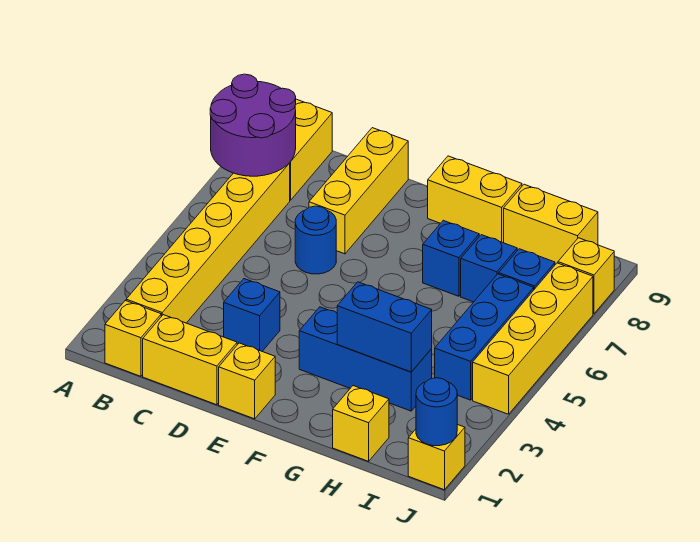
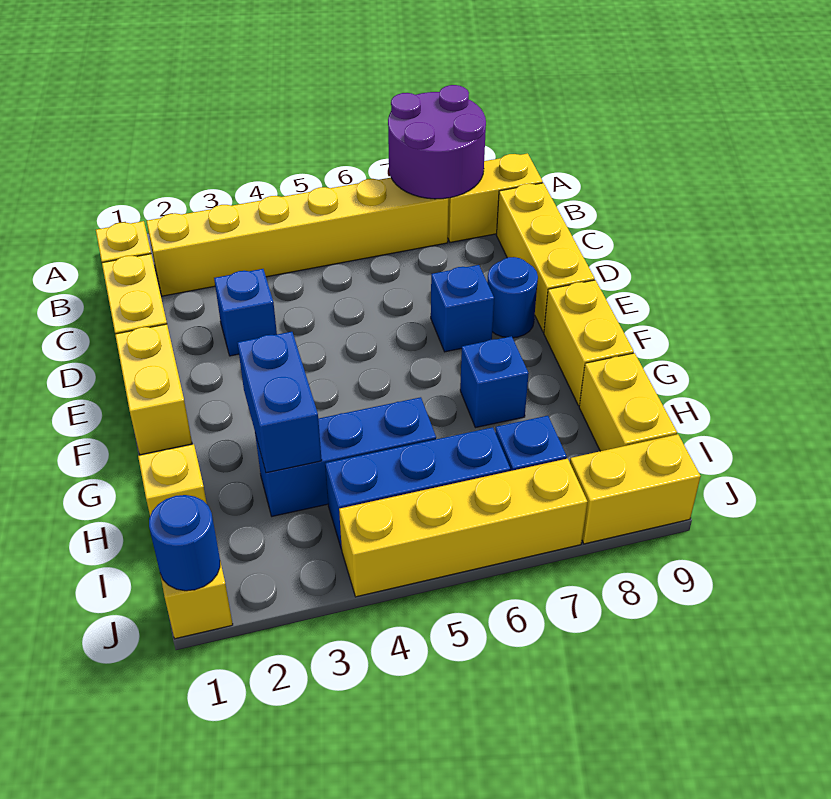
blue round brick D6 level 1 -> blue round brick E8 level 1
yellow brick D7:D9 level 1 -> yellow brick C9:E9 level 1
yellow brick E1 level 1 -> yellow brick E1:F1 level 1
blue brick F3:H3 level 1 -> blue brick H3:H5 level 1
blue brick H7 level 1 -> blue brick E7 level 1
yellow brick J8 level 1 -> yellow brick J8:J9 level 1

